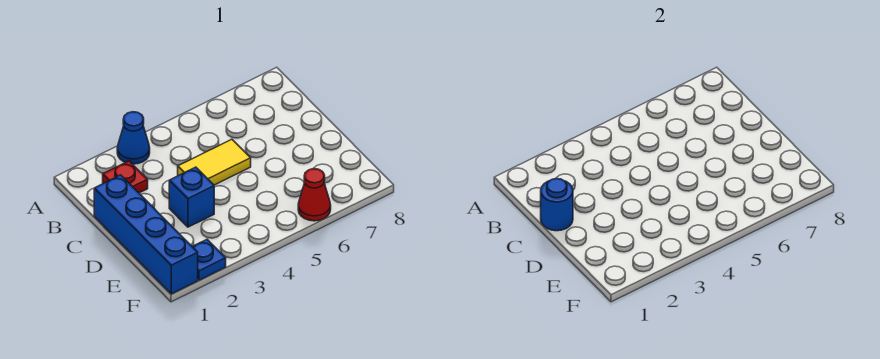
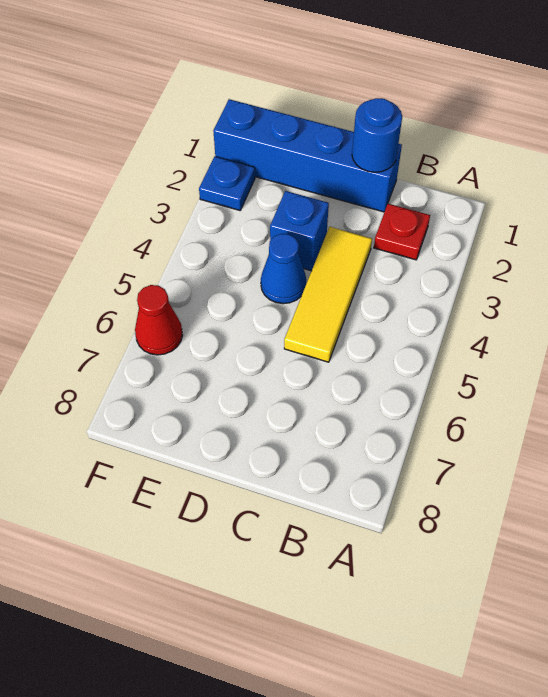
blue cone A3 level 1 -> blue cone D4 level 1
yellow tile C4:C5 level 1 -> yellow tile C3:C5 level 1

